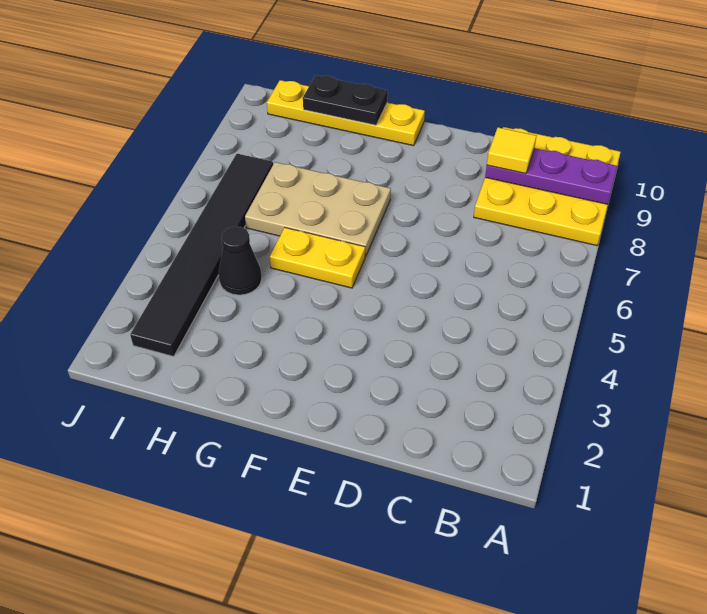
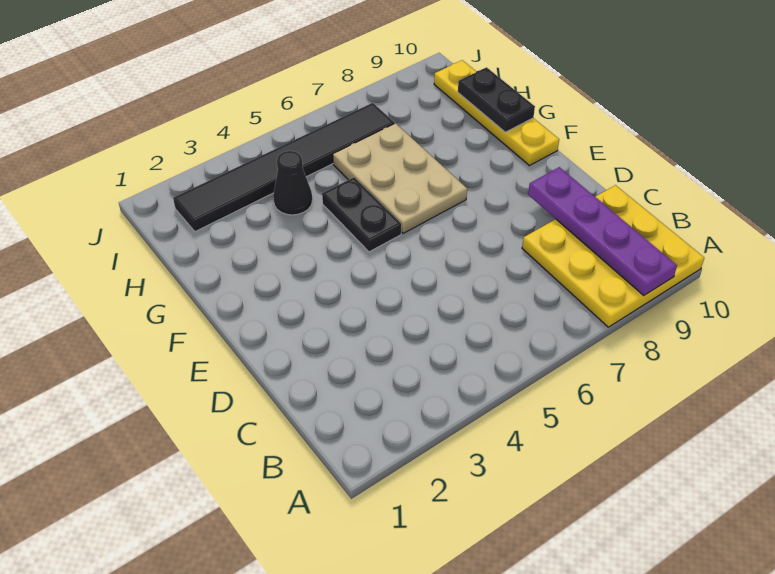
purple plate A9:C9 level 2 -> purple plate A9:D9 level 2
yellow tile C9 level 3 -> none
yellow plate F5:G5 level 1 -> black plate F5:G5 level 1

